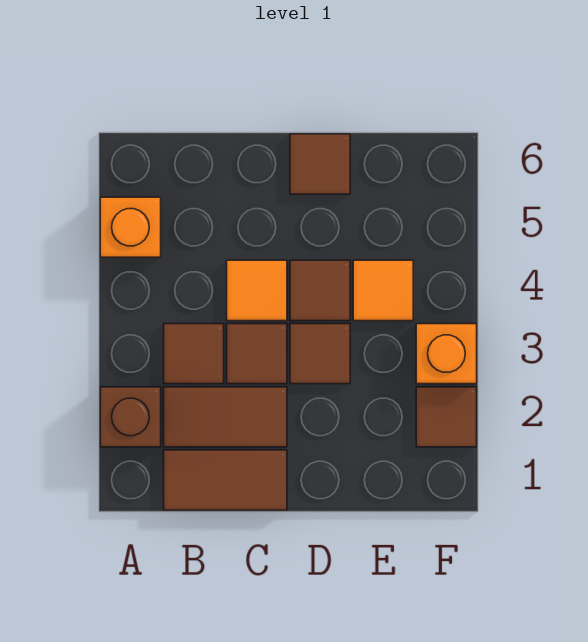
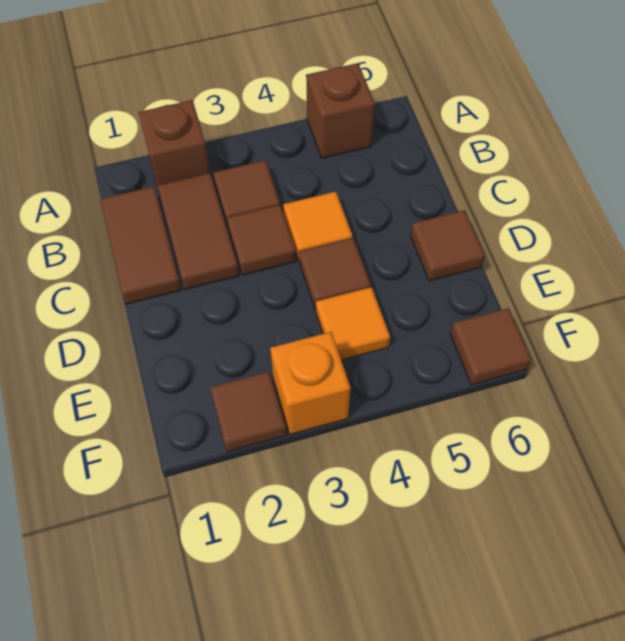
orange brick A5 level 1 -> brown brick A5 level 1
brown tile D3 level 1 -> brown tile F6 level 1

